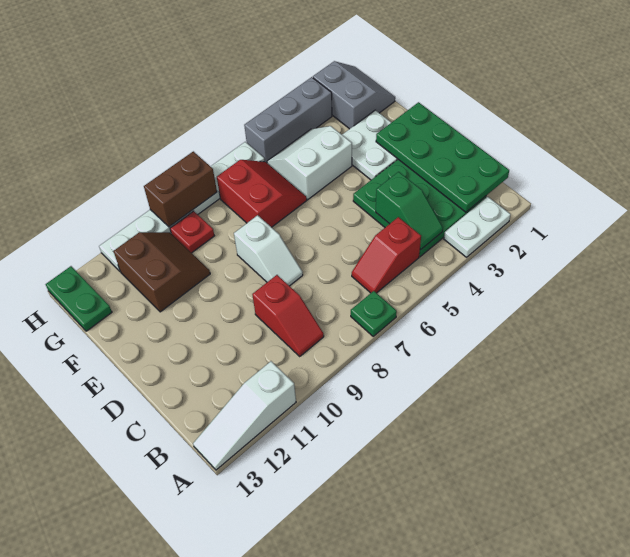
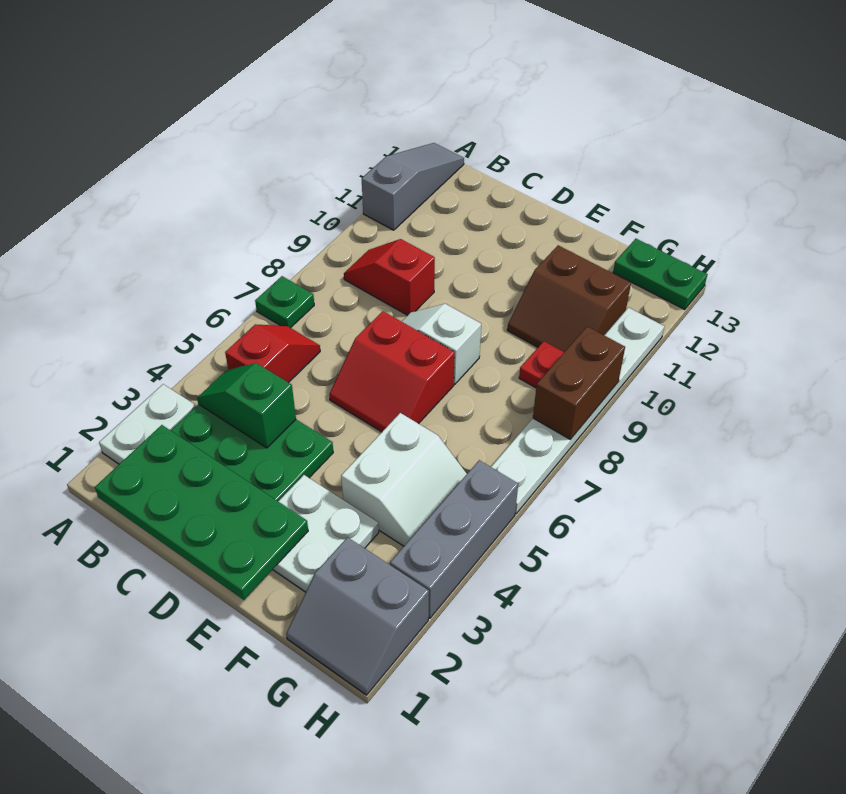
white slope A11:A13 level 1 top 11 -> grey slope A11:A13 level 1 top 11
red slope F6:G7 level 1 top 7 -> red slope D6:E7 level 1 top 7

